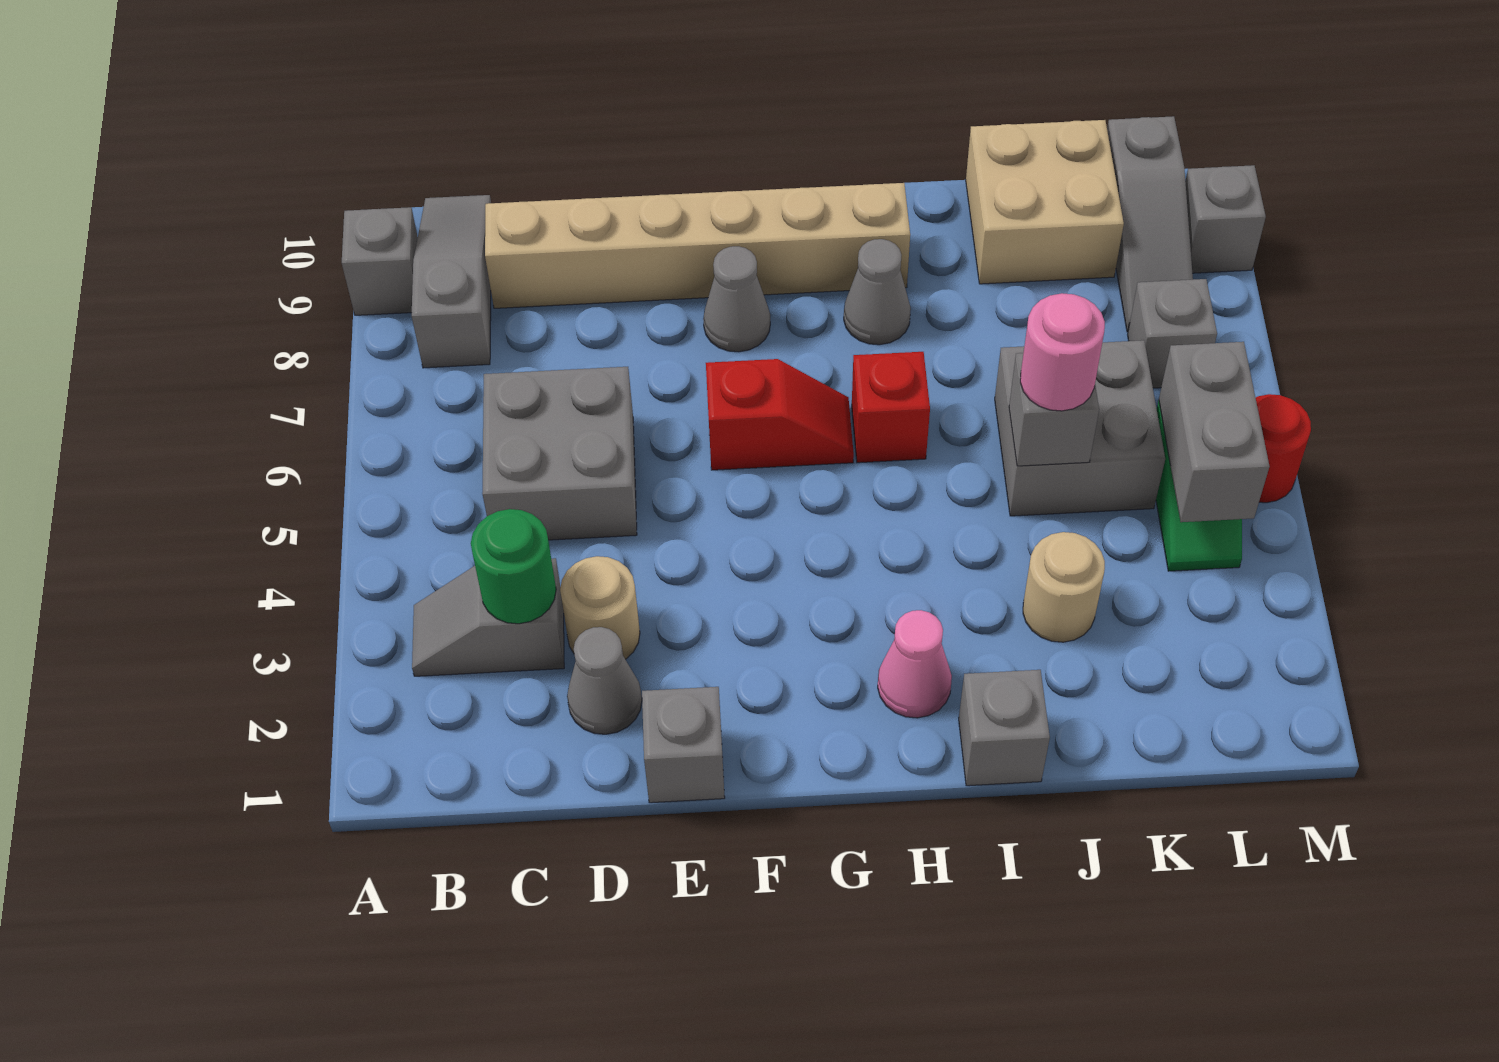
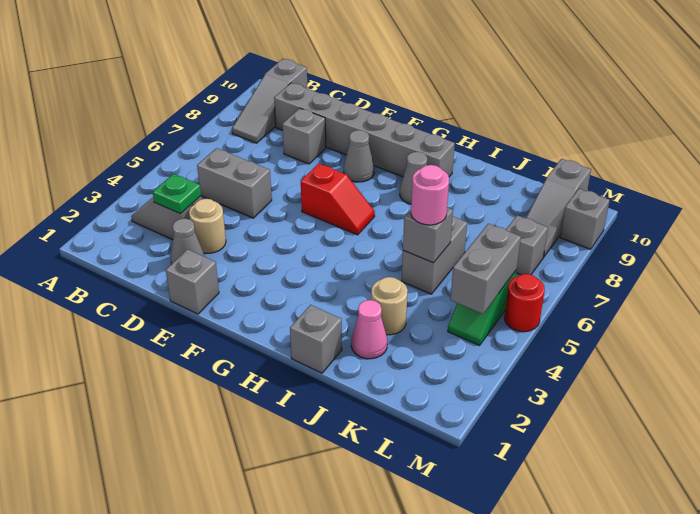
grey brick A9 level 1 -> grey brick D8 level 1
grey slope B8:B10 level 1 top 8 -> grey slope B8:B10 level 1 top 10
green round brick C3 level 2 -> green plate C3 level 2
grey brick C5:D6 level 1 -> grey brick C5:D5 level 1
tan brick C9:H9 level 1 -> grey brick C9:H9 level 1
pink cone H2 level 1 -> pink cone J2 level 1
red brick H6 level 1 -> none
grey brick J5:K6 level 1 -> grey brick J5:J6 level 1
tan brick J9:K10 level 1 -> none

